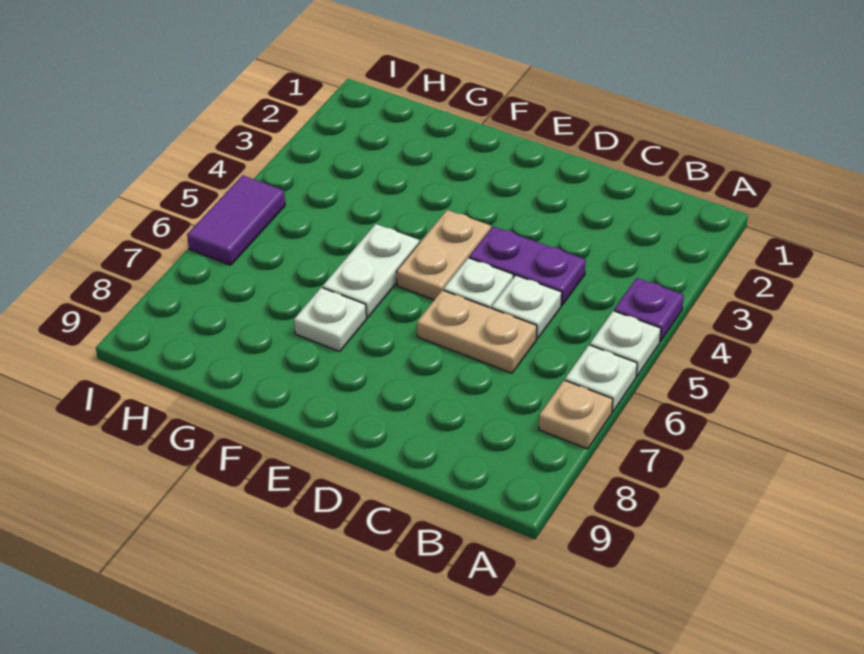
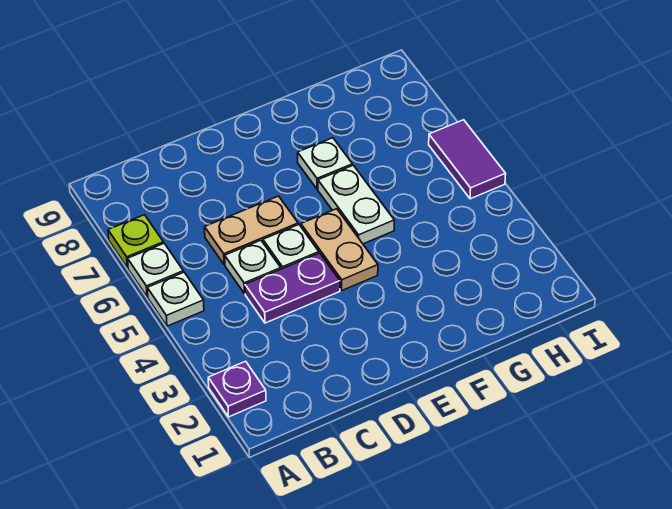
purple plate A4 level 1 -> purple plate A2 level 1
tan plate A7 level 1 -> lime plate A7 level 1

